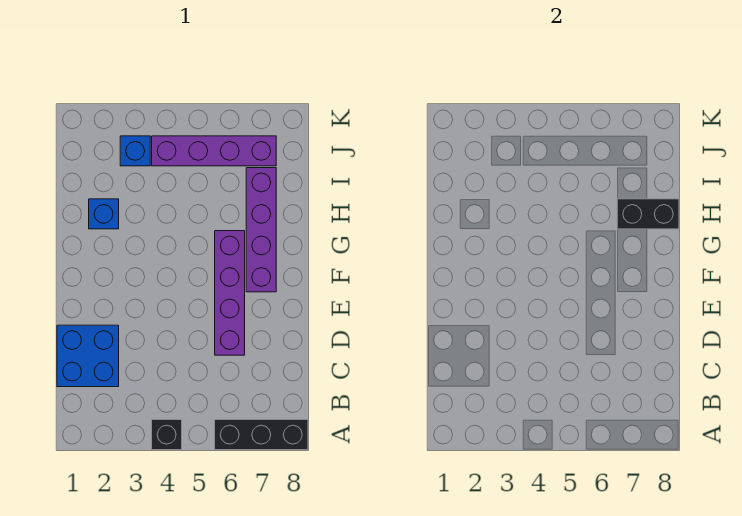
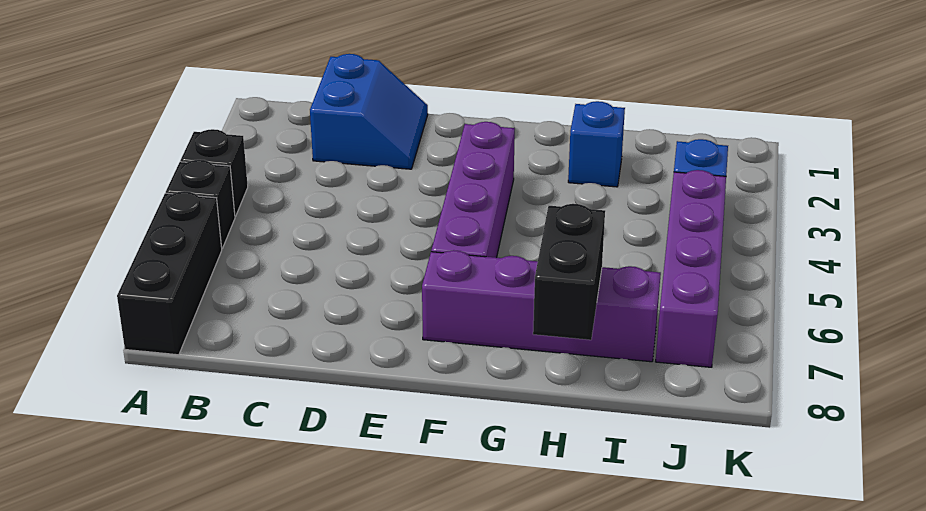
none -> black brick A5 level 1
blue brick C1:D2 level 1 -> blue slope C1:D2 level 1 top C
purple brick D6:G6 level 1 -> purple brick F3:F6 level 1

